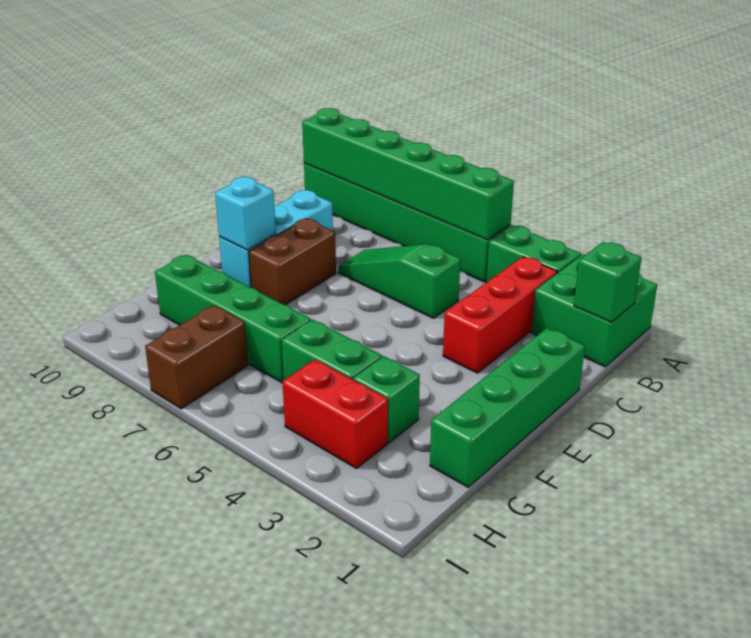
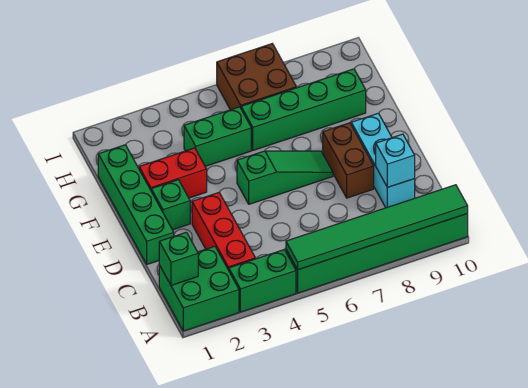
green brick A5:A10 level 2 -> green tile A5:A10 level 2
green slope C5:C7 level 1 top 5 -> green slope E5:E7 level 1 top 5
cyan brick E9 level 2 -> cyan brick C9 level 2
green brick G3 level 1 -> green brick E2 level 1
red brick H3:H4 level 1 -> red brick F2:F3 level 1
brown brick H7:I7 level 1 -> brown brick H6:I7 level 1

